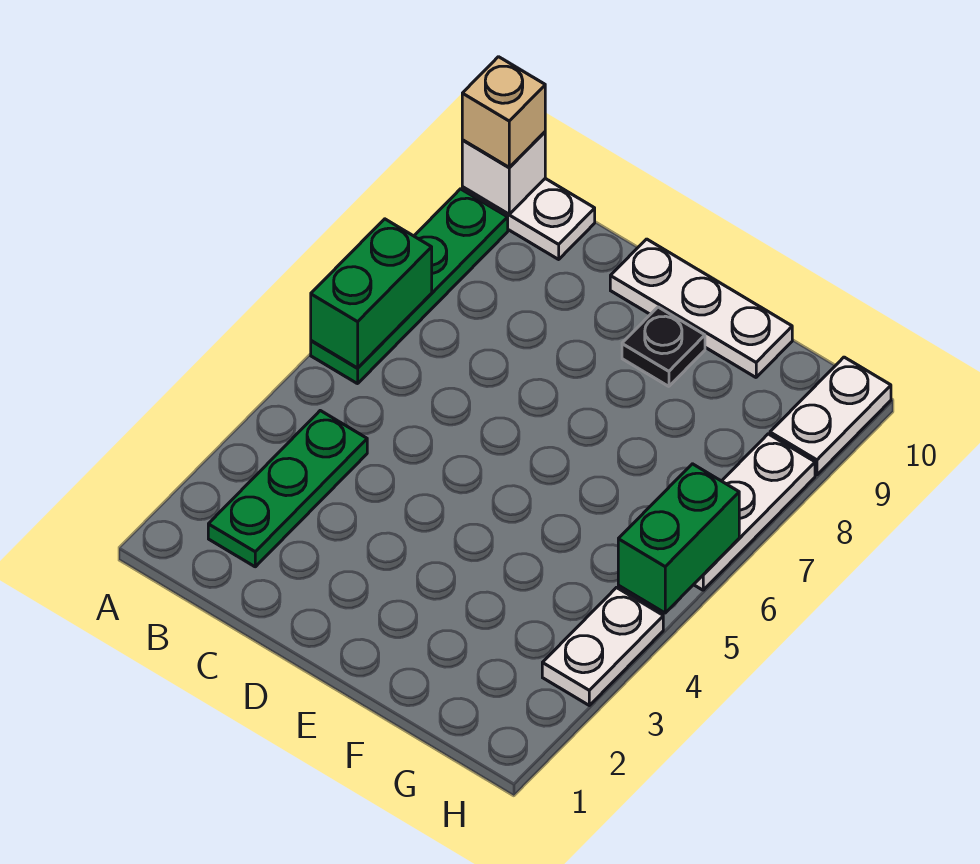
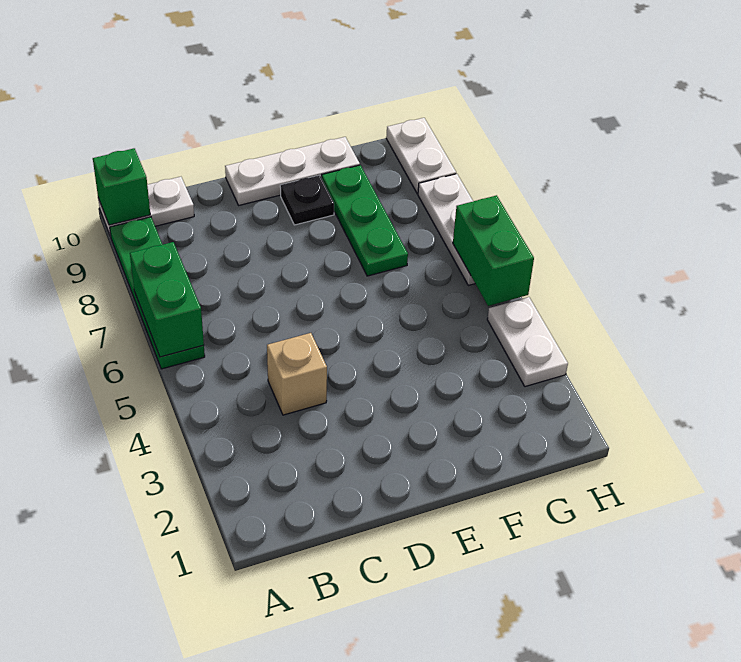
white brick A10 level 2 -> green brick A10 level 2
tan brick A10 level 3 -> tan brick C4 level 1
green plate B2:B4 level 1 -> green plate F7:F9 level 1

